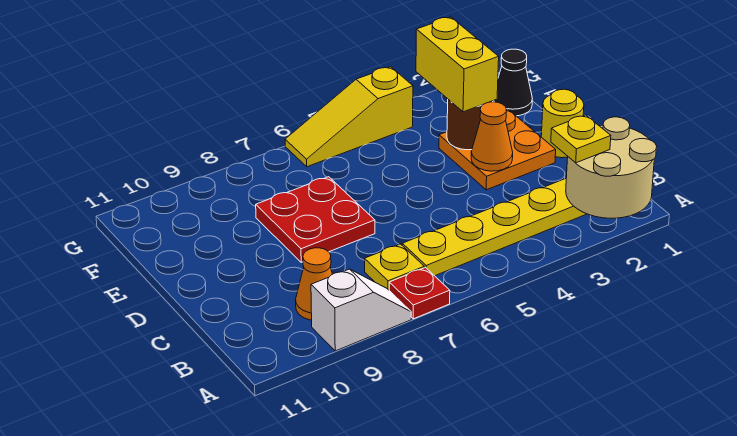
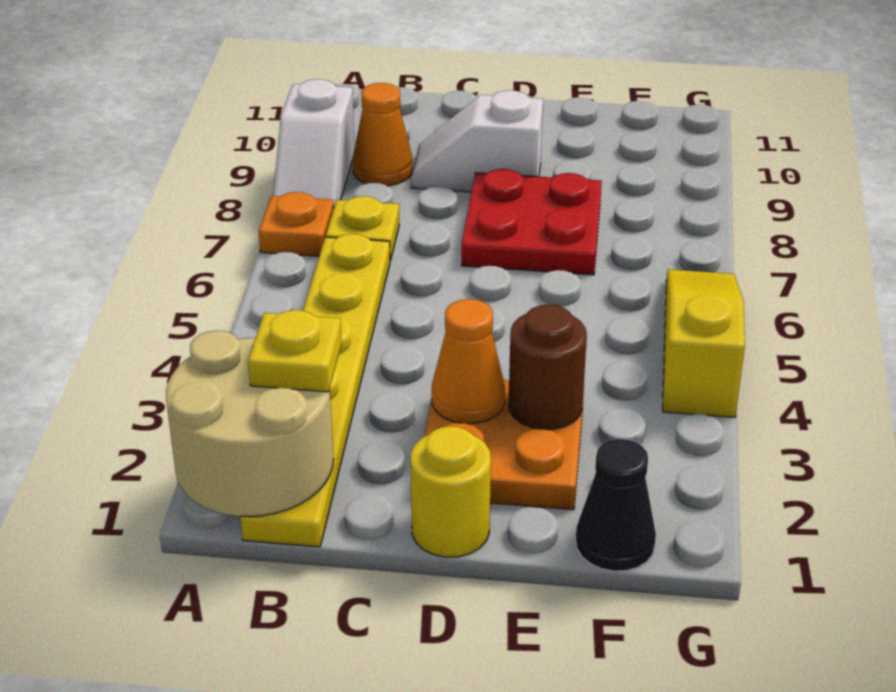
red plate A7 level 1 -> orange plate A7 level 1
none -> white slope C9:D9 level 1 top D
yellow brick E3:F3 level 3 -> none

